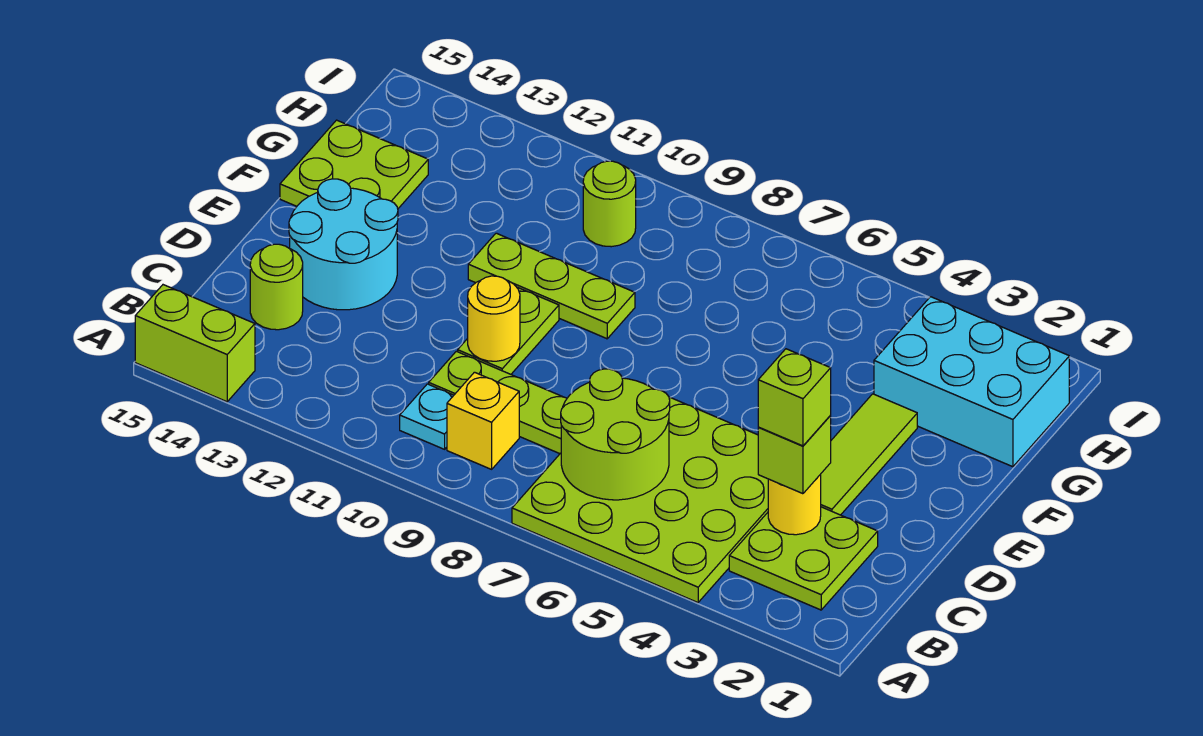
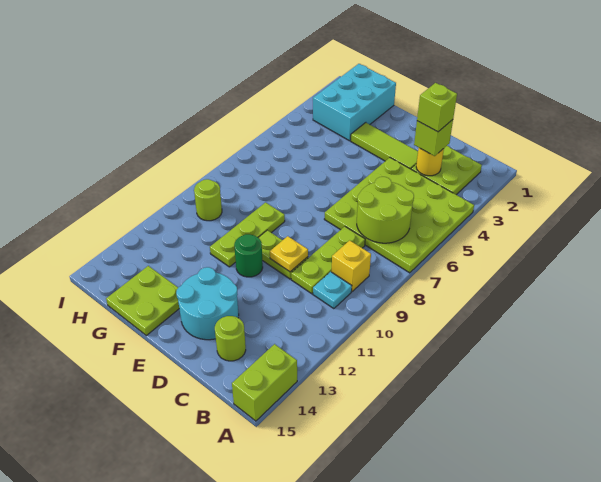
yellow round brick D10 level 2 -> yellow plate D10 level 2
none -> green round brick E11 level 1

